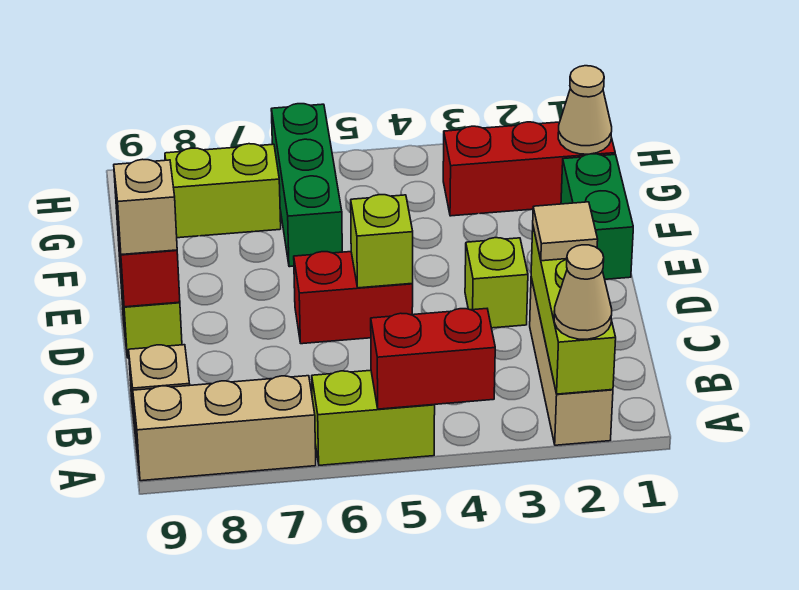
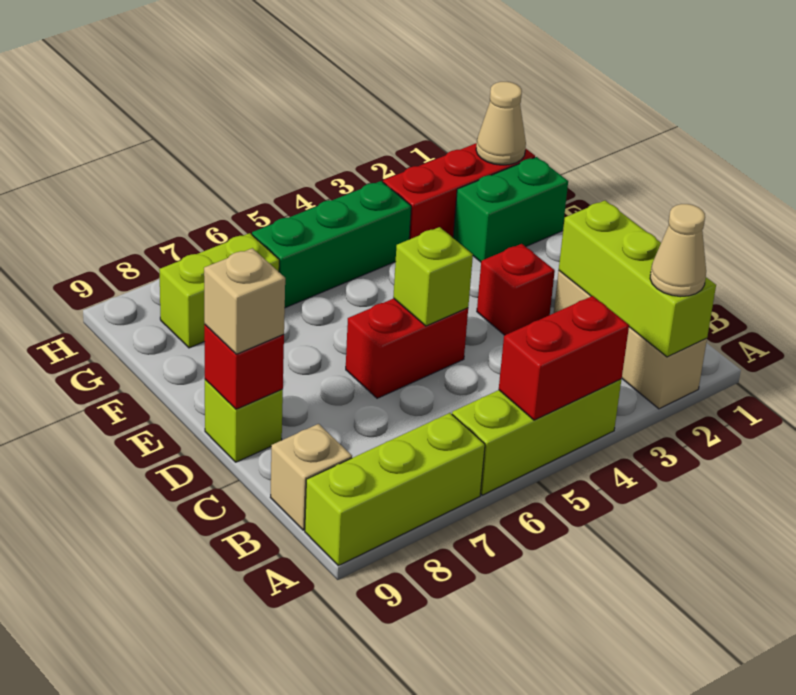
lime brick A5:A6 level 1 -> lime brick A4:A6 level 1
tan brick A7:A9 level 1 -> lime brick A7:A9 level 1
tan tile C2 level 3 -> none
lime brick D3 level 1 -> red brick D3 level 1
green brick E1:F1 level 1 -> green brick F1:F2 level 1
green brick F6:H6 level 1 -> green brick G4:G6 level 1

